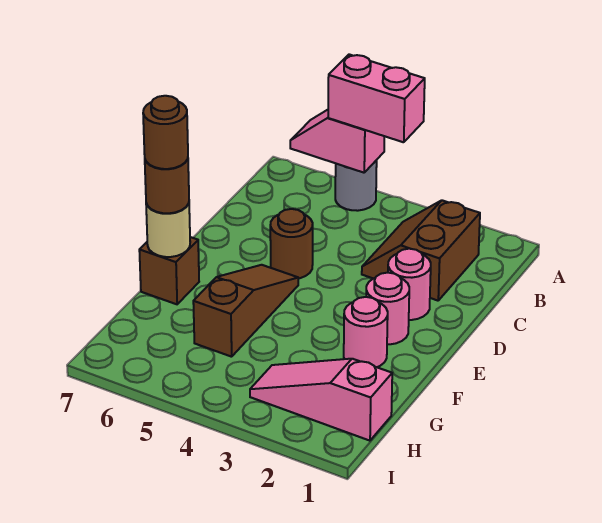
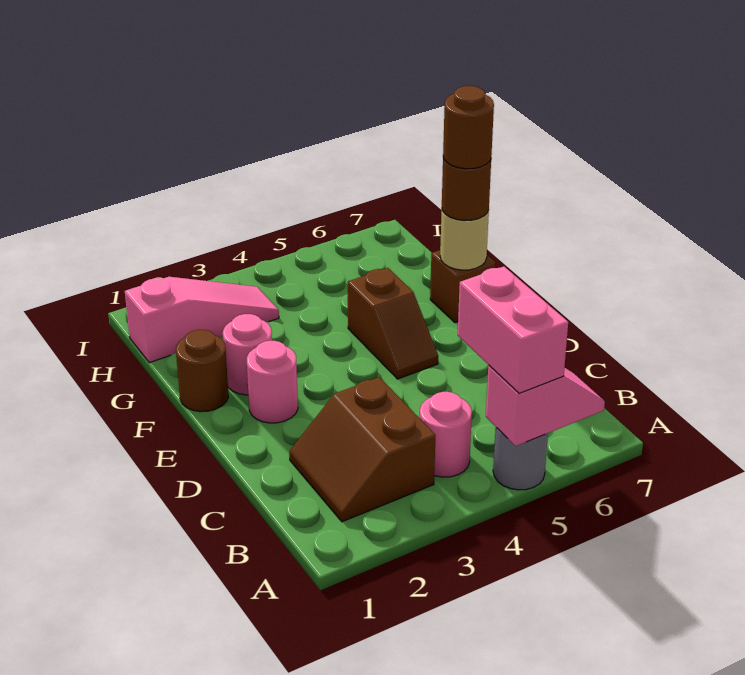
pink brick A4:A5 level 3 -> pink brick A5:B5 level 3
brown slope B2:C3 level 1 top 2 -> brown slope B2:C3 level 1 top 3
pink round brick D2 level 1 -> pink round brick B4 level 1
brown round brick D5 level 1 -> brown round brick F1 level 1
brown slope E5:G5 level 1 top G -> brown slope E5:F5 level 1 top F

